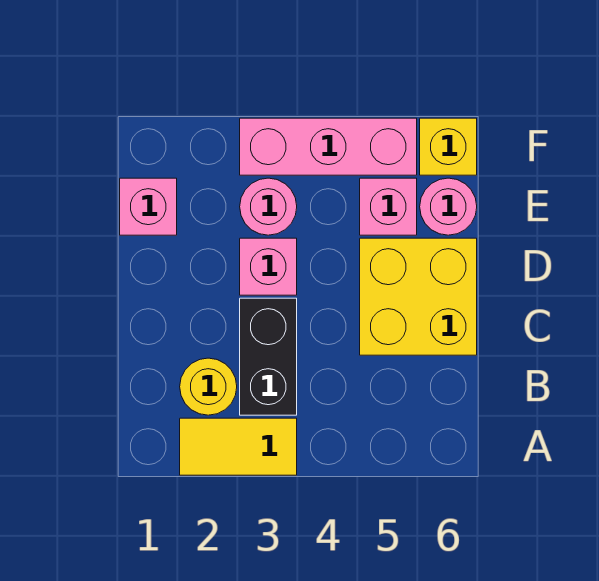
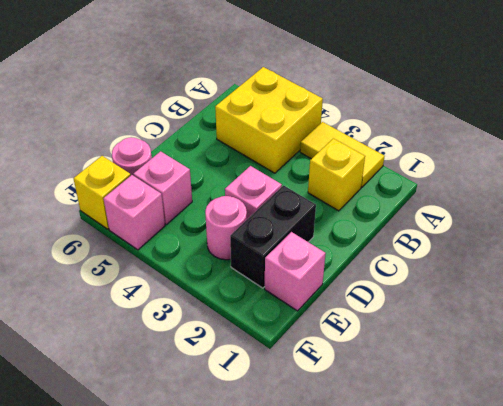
yellow round brick B2 level 1 -> yellow brick B2 level 1
black brick B3:C3 level 1 -> black brick D2:E2 level 1
yellow brick C5:D6 level 1 -> yellow brick A4:B5 level 1
pink brick F3:F5 level 1 -> pink brick F5 level 1

